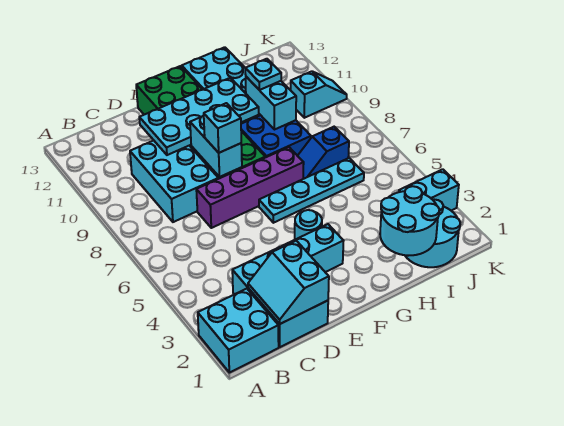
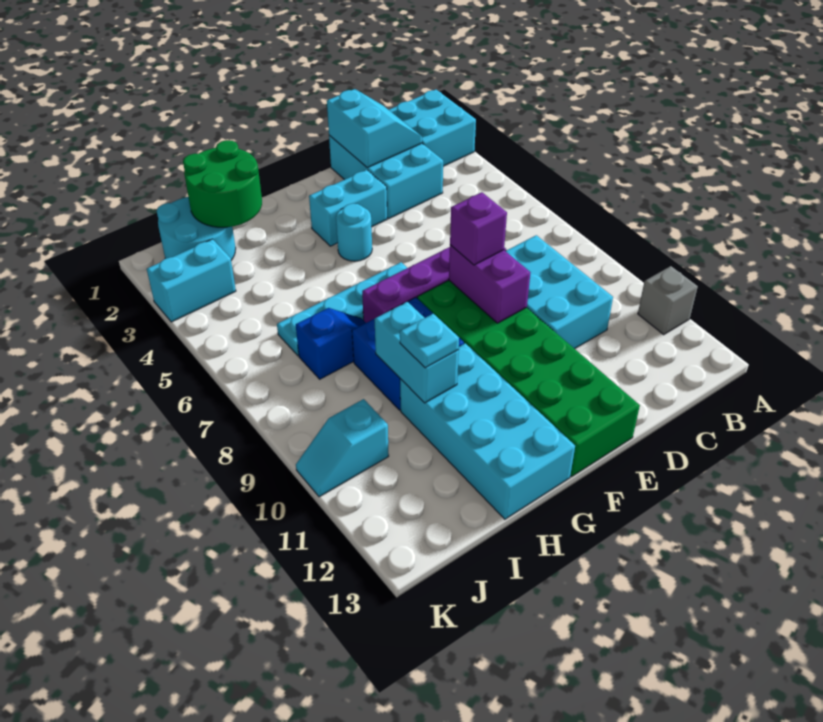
none -> grey brick A11 level 1
cyan plate D10:G11 level 2 -> none
cyan brick E8:E9 level 2 -> purple brick E8:E9 level 2
cyan brick E8 level 3 -> purple brick E8 level 3
cyan round brick H1:I2 level 2 -> green round brick H1:I2 level 2

